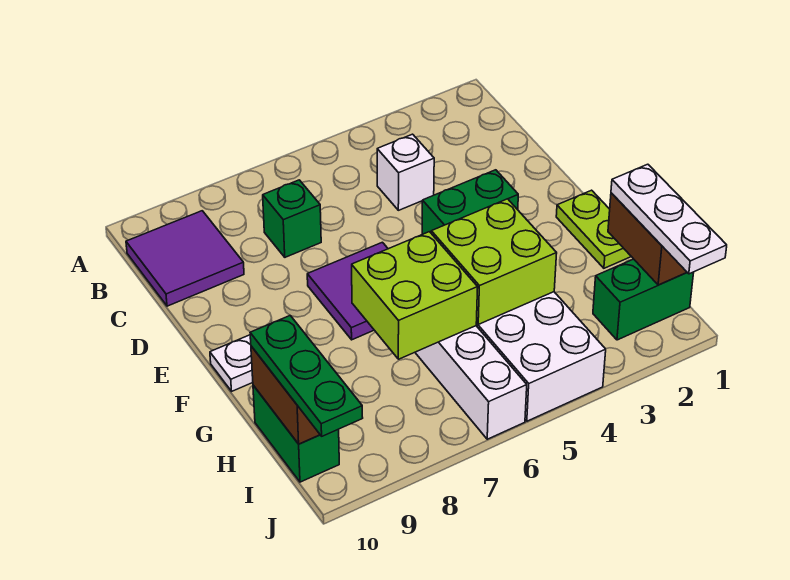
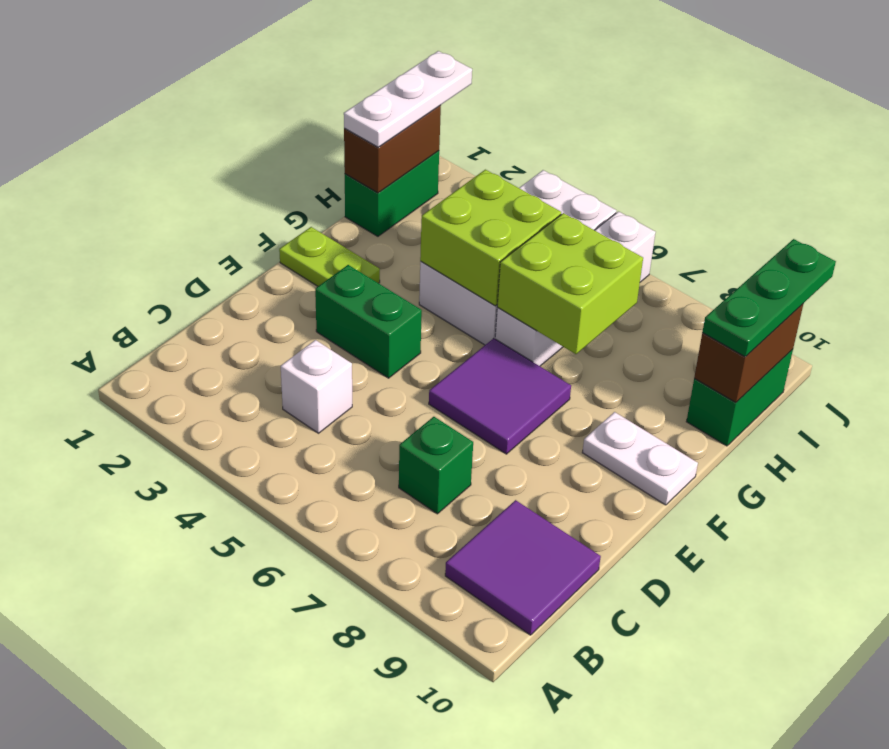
lime plate F1:G1 level 1 -> lime plate F1:F2 level 1
green brick I1:I2 level 1 -> green brick H1:I1 level 1

